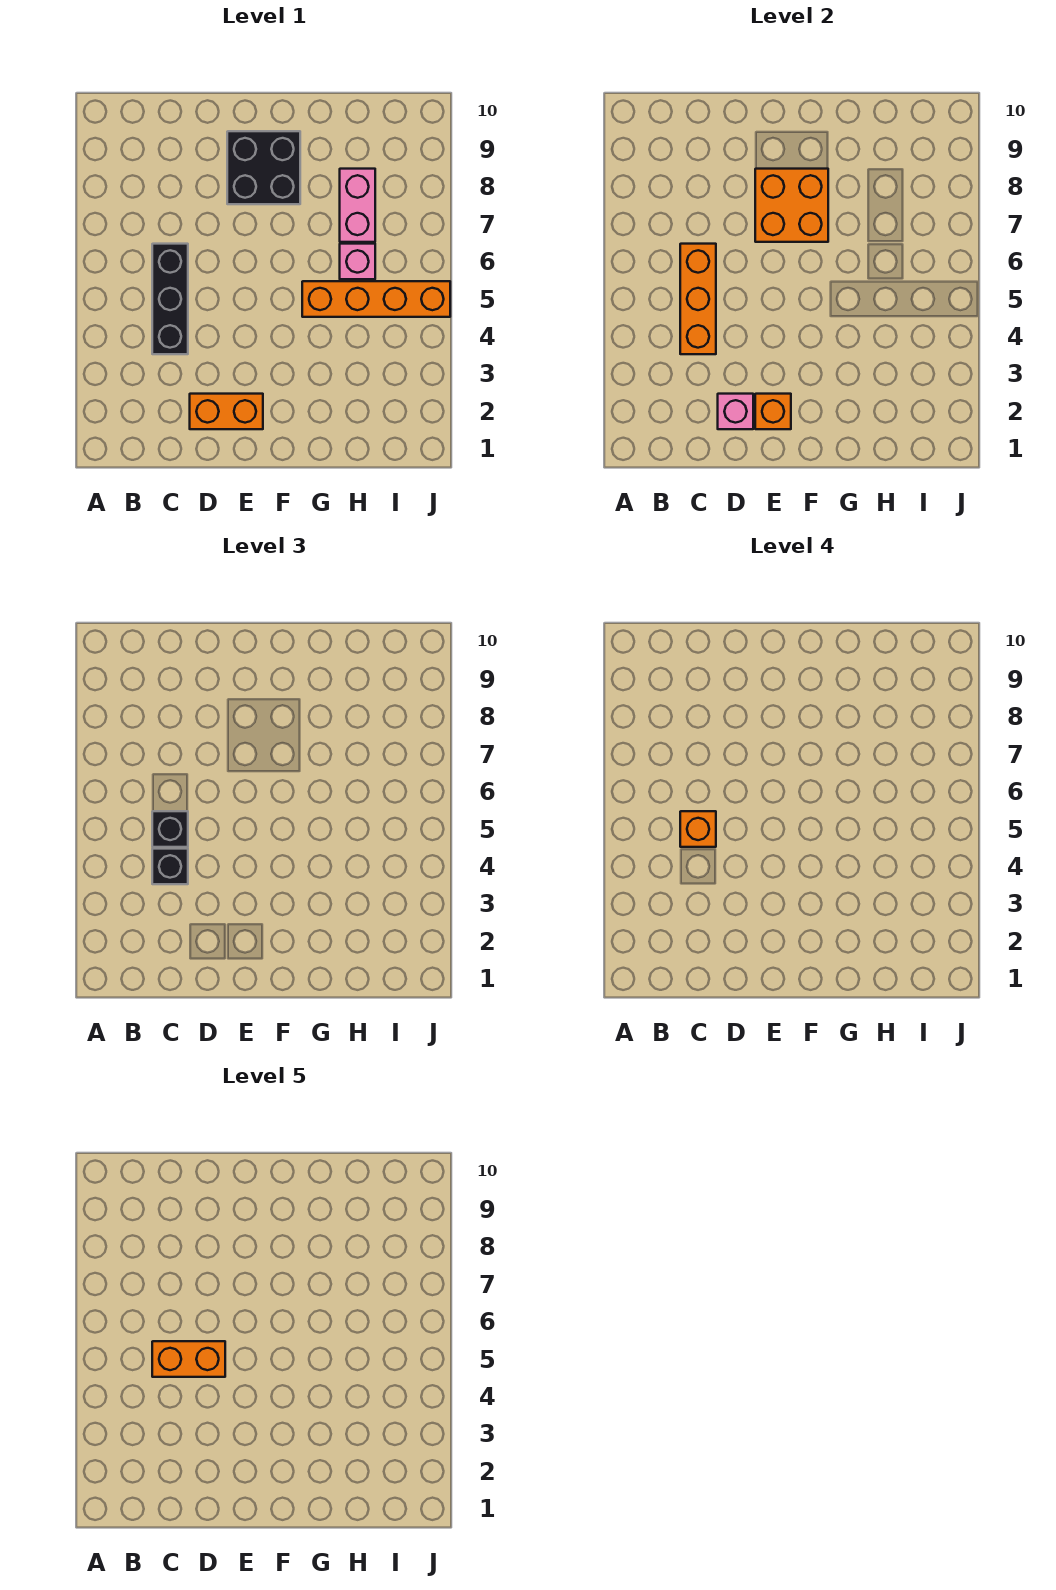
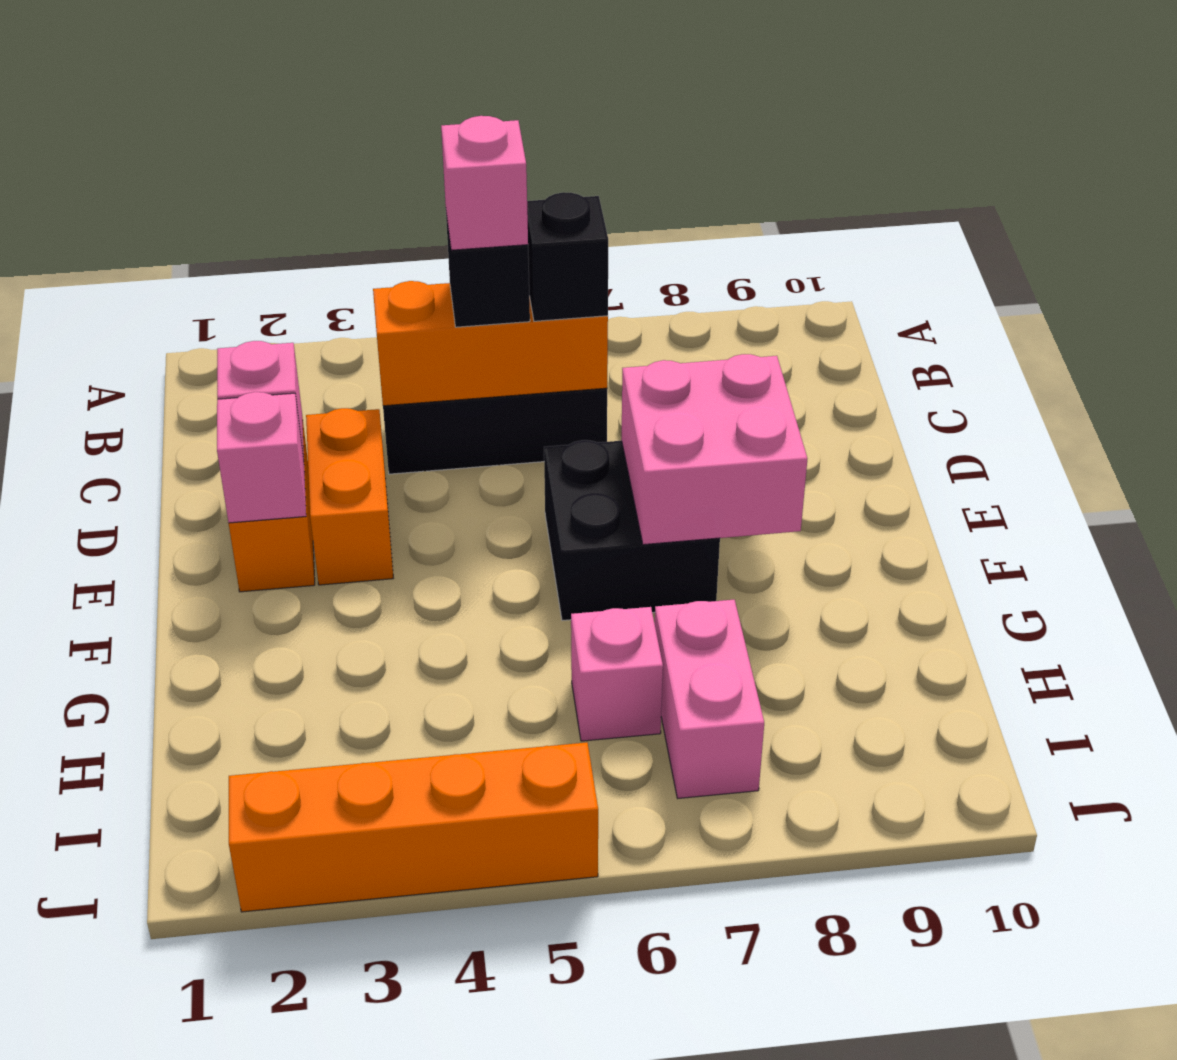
black brick C4 level 3 -> black brick C6 level 3
orange brick C5 level 4 -> pink brick C5 level 4
orange brick C5:D5 level 5 -> orange brick D3:E3 level 1
orange brick E2 level 2 -> pink brick E2 level 2
orange brick E7:F8 level 2 -> pink brick E7:F8 level 2
black brick E8:F9 level 1 -> black brick E6:F7 level 1
orange brick G5:J5 level 1 -> orange brick J2:J5 level 1
pink brick H7:H8 level 1 -> pink brick H7:I7 level 1

